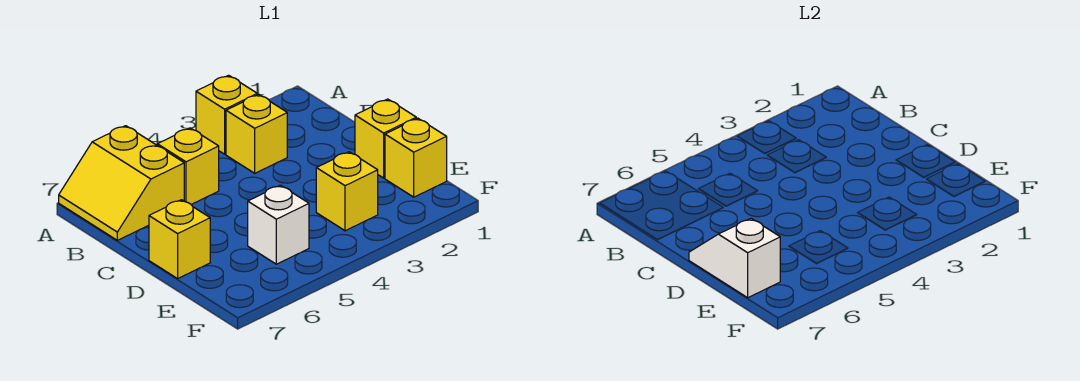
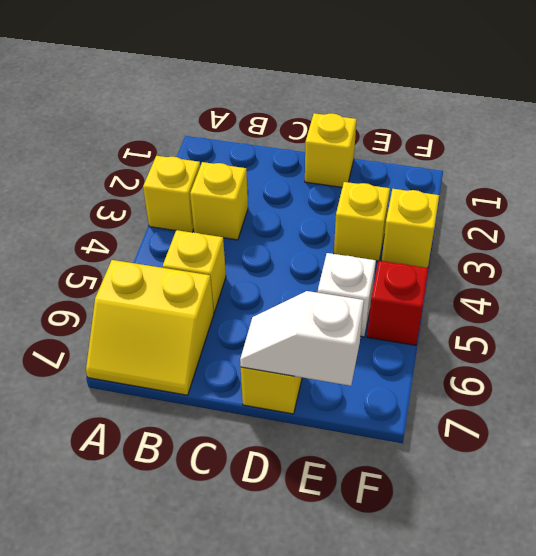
yellow brick E1 level 1 -> yellow brick F3 level 1
none -> red brick F5 level 1

